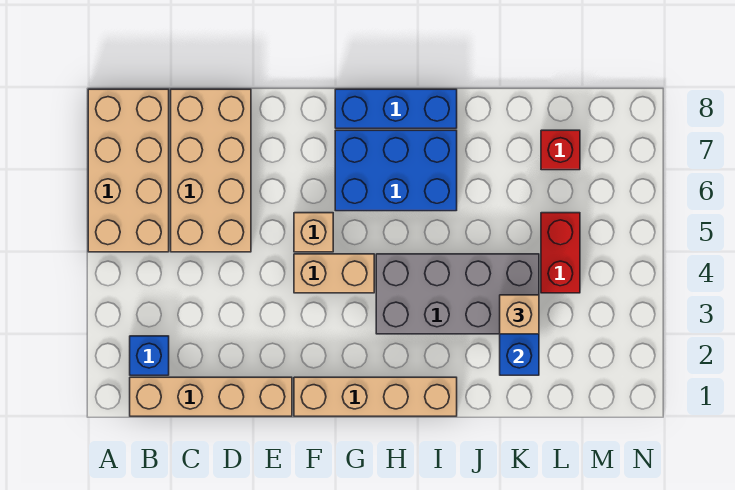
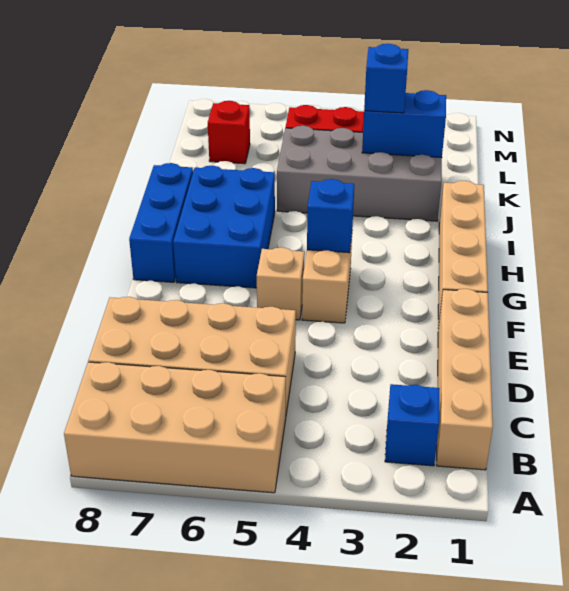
none -> blue brick G4 level 2
grey brick H3:K4 level 1 -> grey brick J2:K5 level 1
tan brick K3 level 3 -> blue brick K3 level 3

